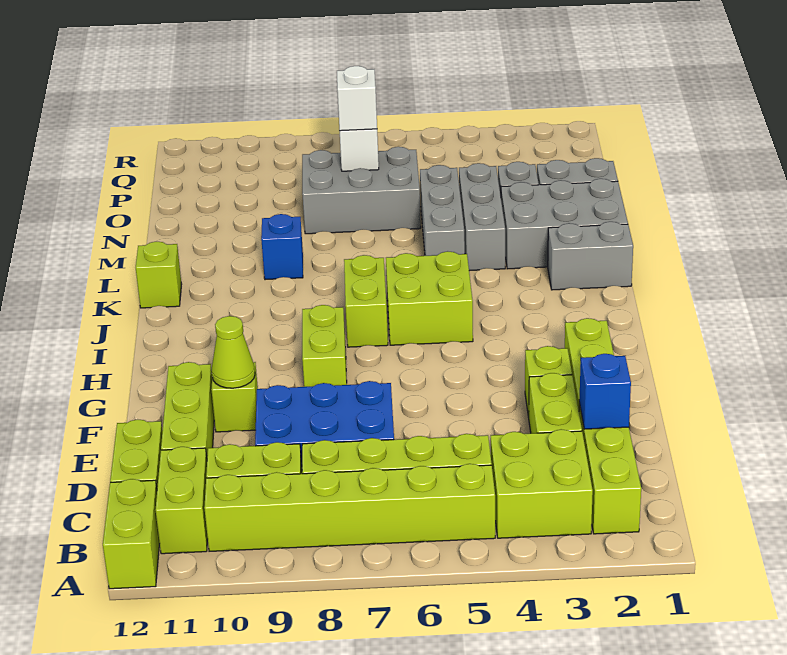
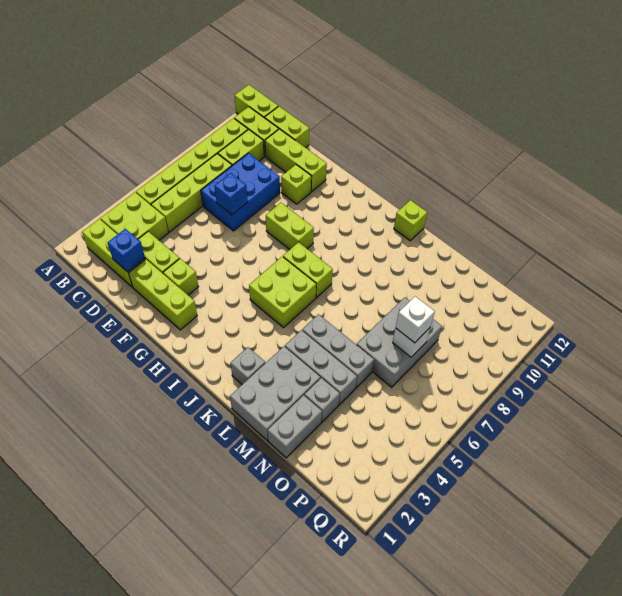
lime cone F10 level 2 -> none
grey brick K1:K2 level 1 -> grey brick K2 level 1
blue brick L9 level 1 -> blue brick E7 level 2

